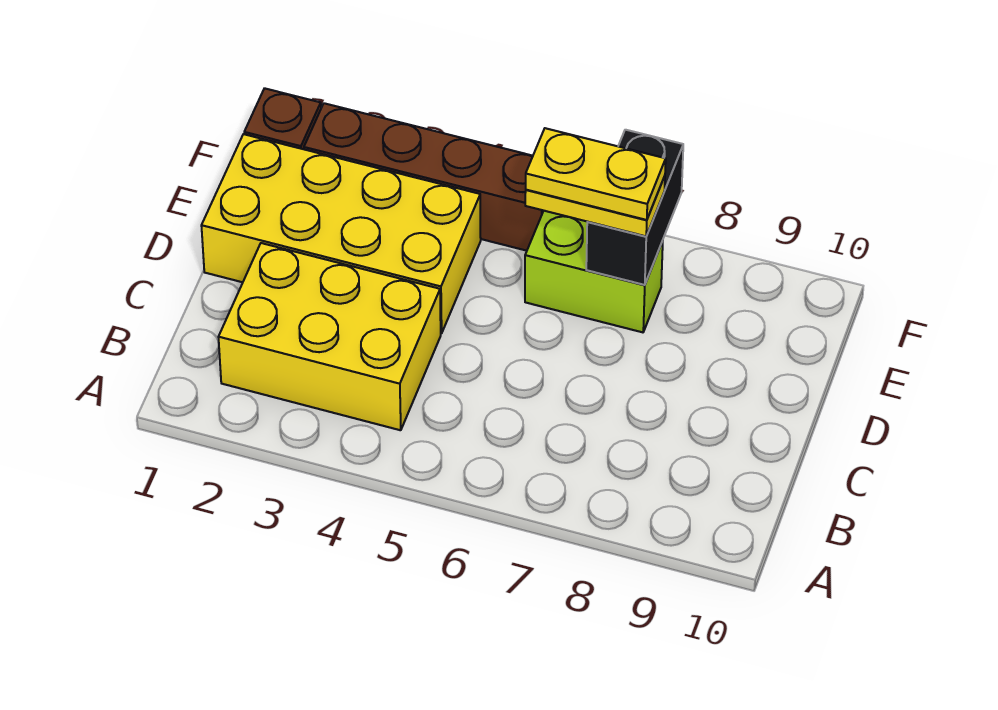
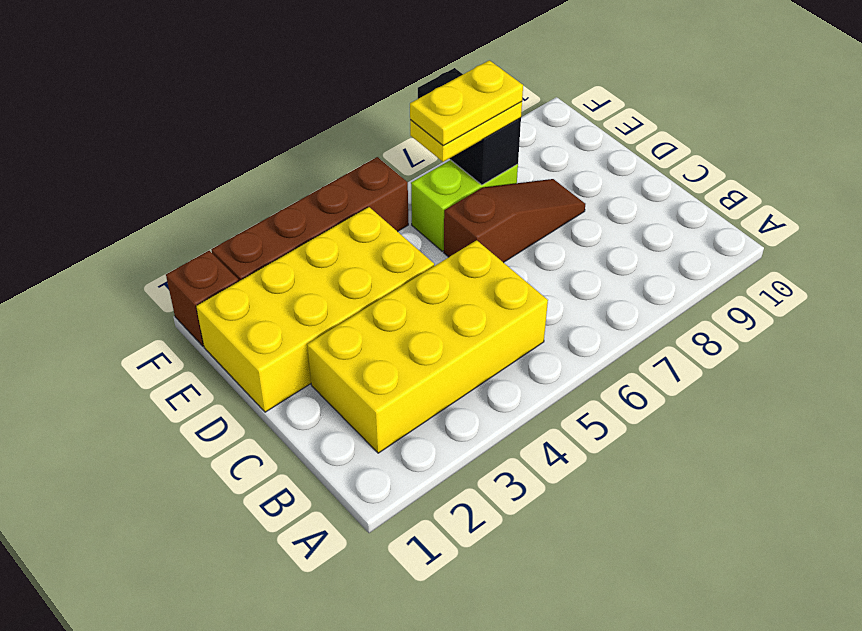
yellow brick B2:C4 level 1 -> yellow brick B2:C5 level 1
none -> brown slope D6:D8 level 1 top 6

